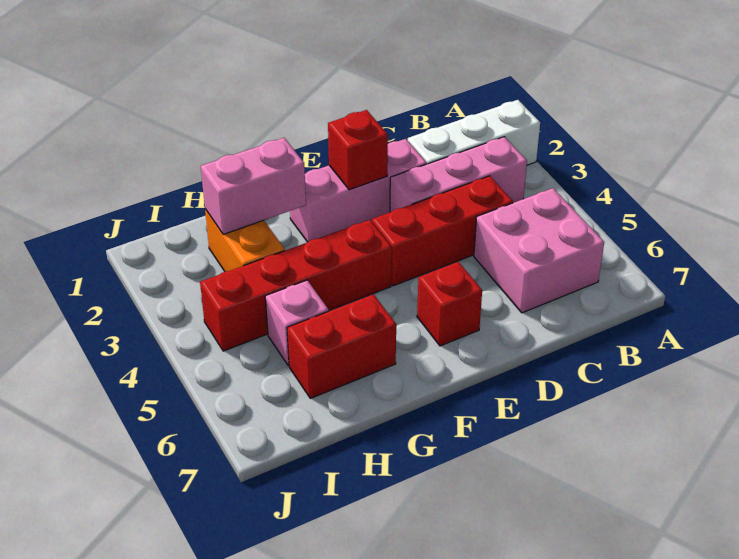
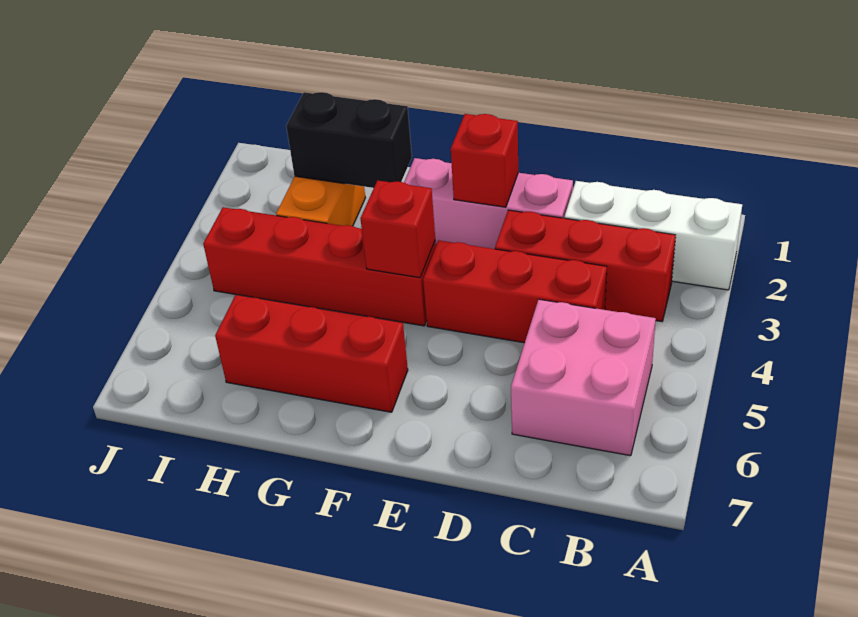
pink brick B3:D3 level 1 -> red brick B3:D3 level 1
red brick E6 level 1 -> red brick F4 level 2
pink brick G2:H2 level 2 -> black brick G2:H2 level 2
red brick G6:H6 level 1 -> red brick F6:H6 level 1
pink brick H5 level 1 -> none

